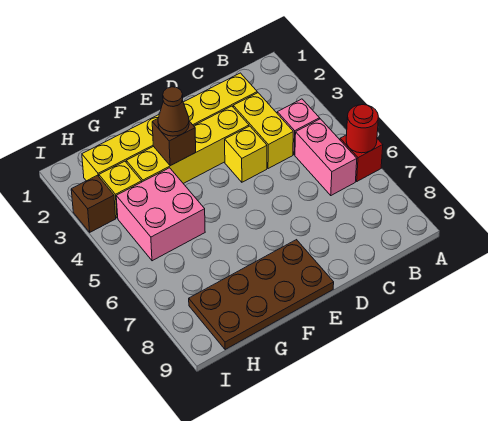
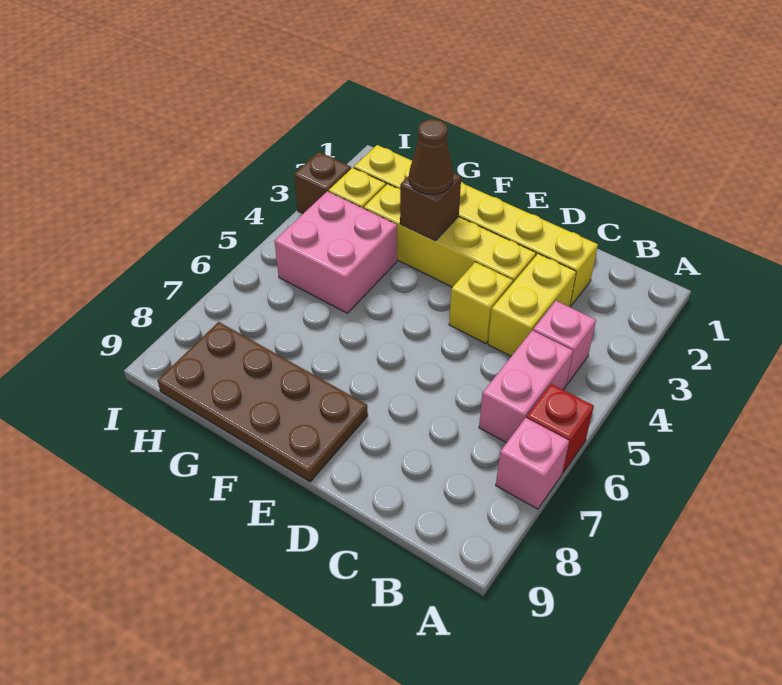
red round brick A6 level 2 -> none
none -> pink brick A7 level 1

